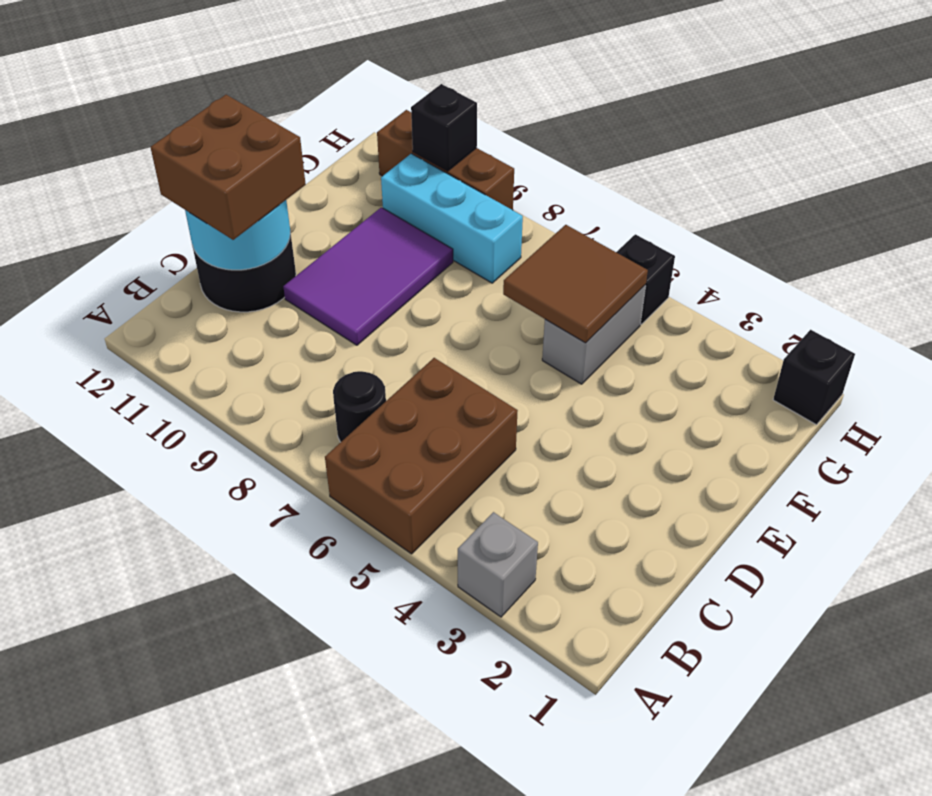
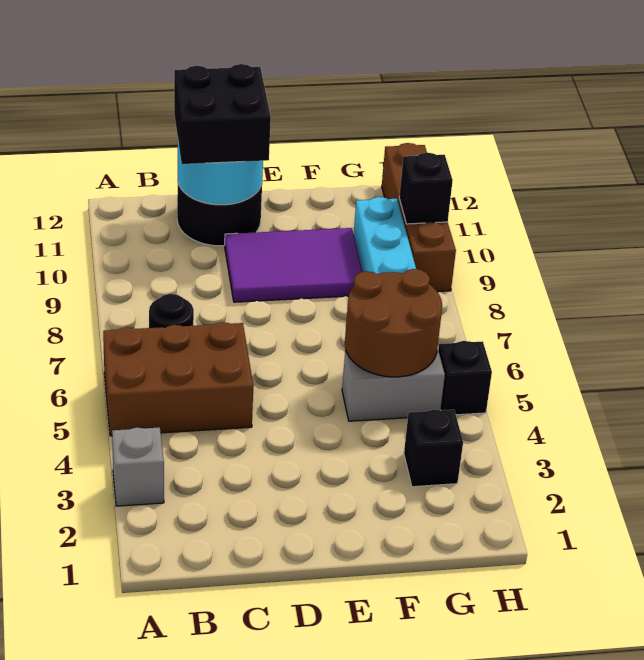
brown brick C11:D12 level 3 -> black brick C11:D12 level 3
brown tile F5:G6 level 2 -> brown round brick F5:G6 level 2
black brick H1 level 1 -> black brick G3 level 1
brown brick H9:H11 level 1 -> brown brick H9:H12 level 1

